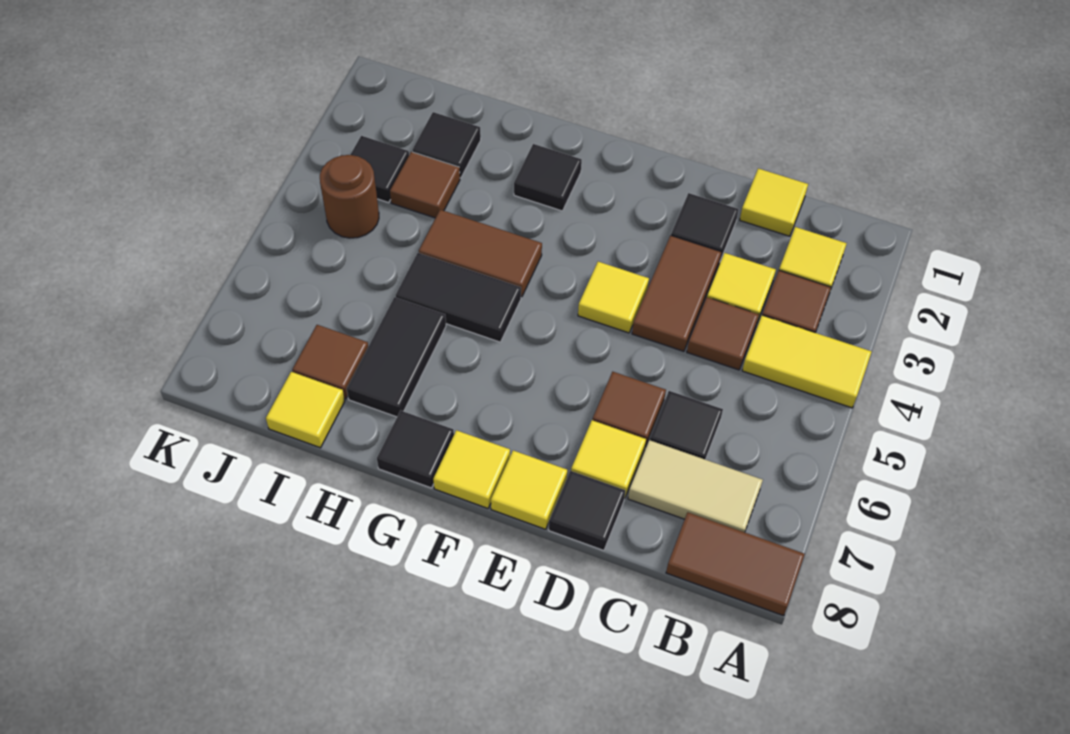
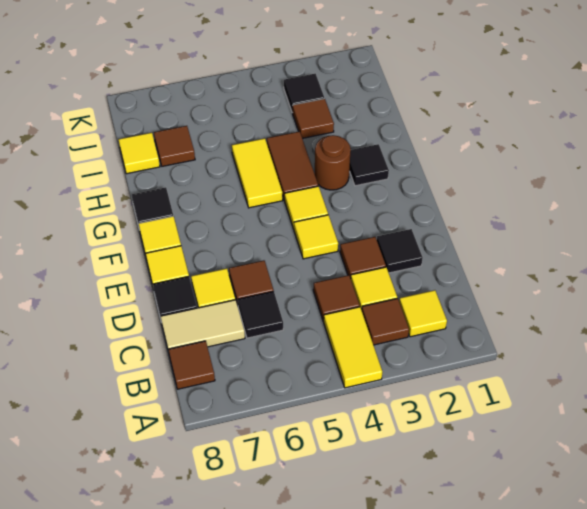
brown tile A8:B8 level 1 -> brown tile B8 level 1
tan tile B7:C7 level 1 -> tan tile C7:C8 level 1
yellow tile C1 level 1 -> yellow tile F4 level 1
brown tile D3:D4 level 1 -> brown tile D3 level 1
black tile G5:H5 level 1 -> yellow tile G5:H5 level 1
black tile H6:H7 level 1 -> none
black tile I2 level 1 -> none
brown round brick J4 level 1 -> brown round brick G3 level 1

